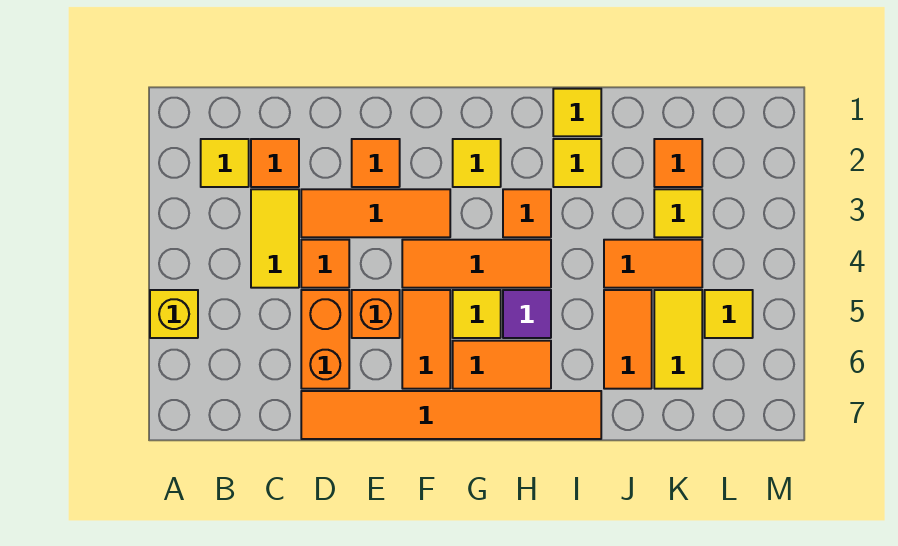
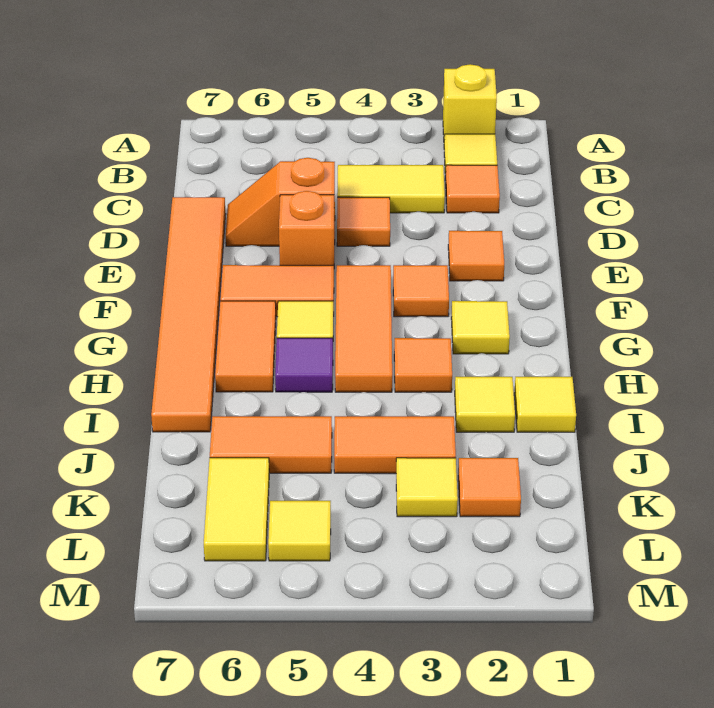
yellow brick A5 level 1 -> yellow brick A2 level 1
orange tile D3:F3 level 1 -> orange tile F3 level 1
orange brick D5:D6 level 1 -> orange slope D5:D6 level 1 top 5
orange tile J4:K4 level 1 -> orange tile J3:J4 level 1
yellow tile K5:K6 level 1 -> yellow tile K6:L6 level 1

